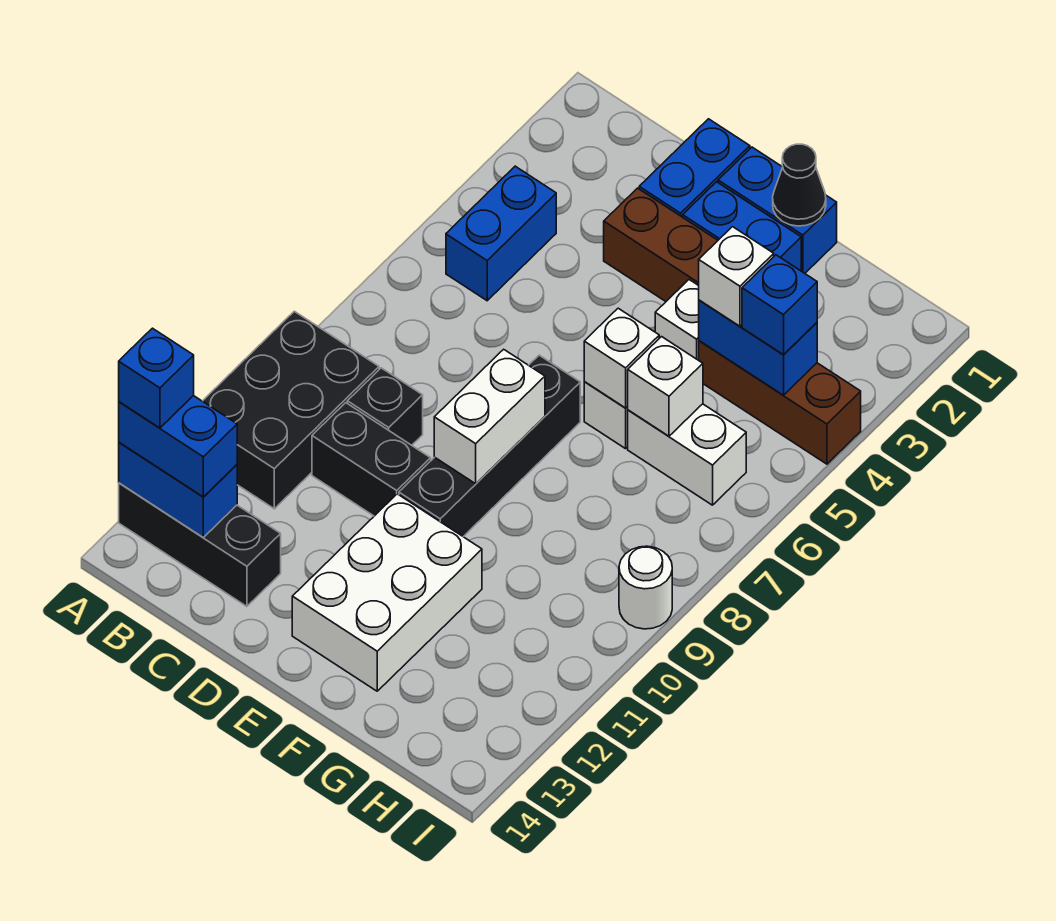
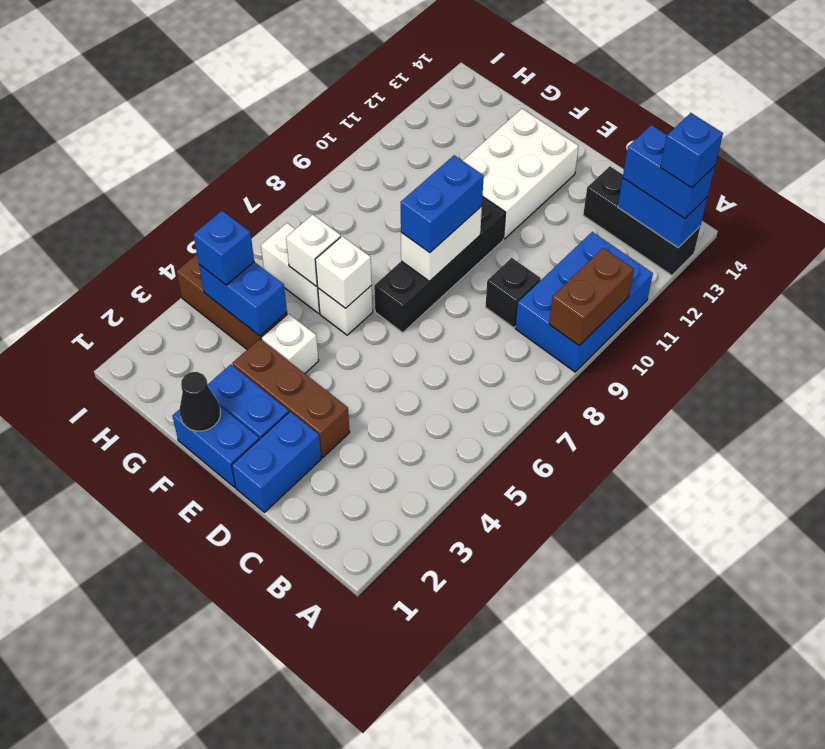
black brick A9:B11 level 1 -> blue brick A9:B11 level 1
none -> brown brick A9:A10 level 2
blue brick B4:B5 level 1 -> blue brick E8:E9 level 3
black brick C10:D10 level 1 -> none
white brick G4 level 3 -> none
white round brick I9 level 1 -> none

